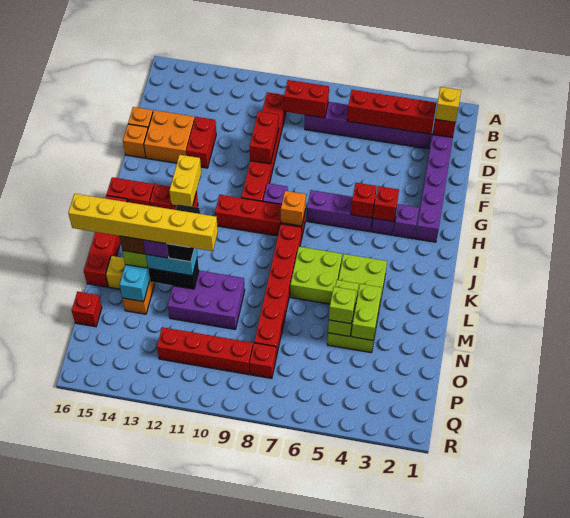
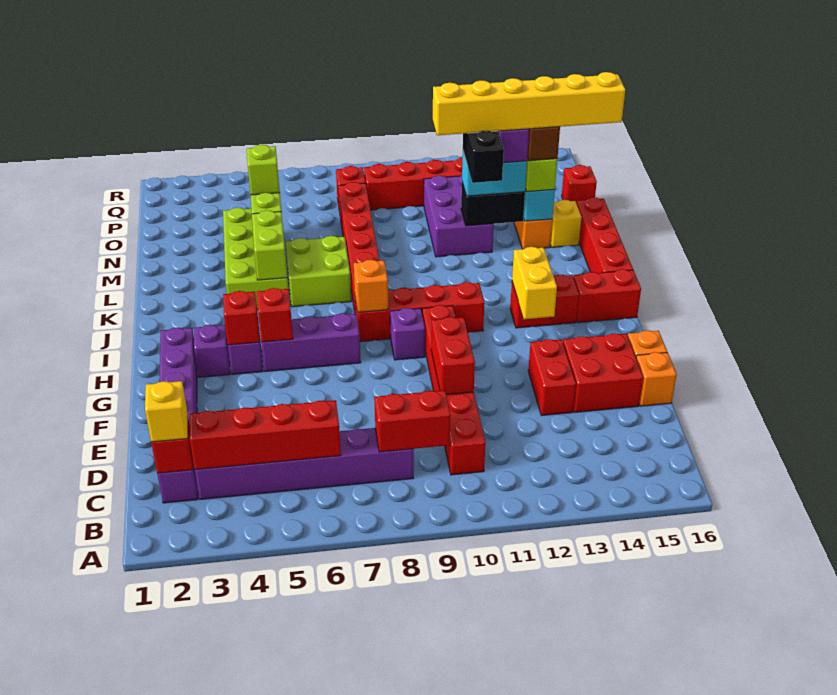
orange brick E14:F15 level 1 -> red brick E14:F15 level 1
lime brick M4:N4 level 2 -> lime brick K5:L5 level 2
purple brick M10:N12 level 1 -> purple brick M11:O12 level 1

